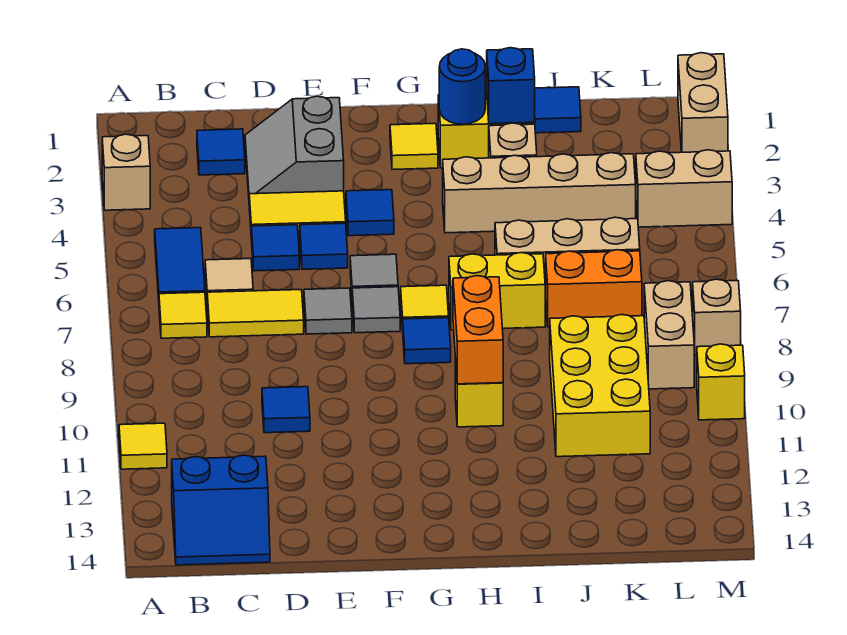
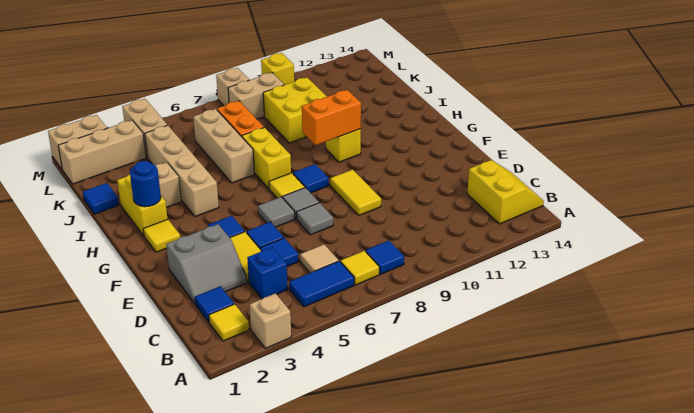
yellow tile A11 level 1 -> yellow tile B2 level 1
blue slope B13:C14 level 1 top 13 -> yellow slope B13:C14 level 1 top 13
yellow tile C7:D7 level 1 -> yellow tile E9:F9 level 1
blue tile D10 level 1 -> blue tile B8 level 1
blue brick I2 level 2 -> blue brick C4 level 1
yellow brick J9:K11 level 1 -> yellow brick J9:K10 level 1
none -> tan brick L1:L3 level 1

